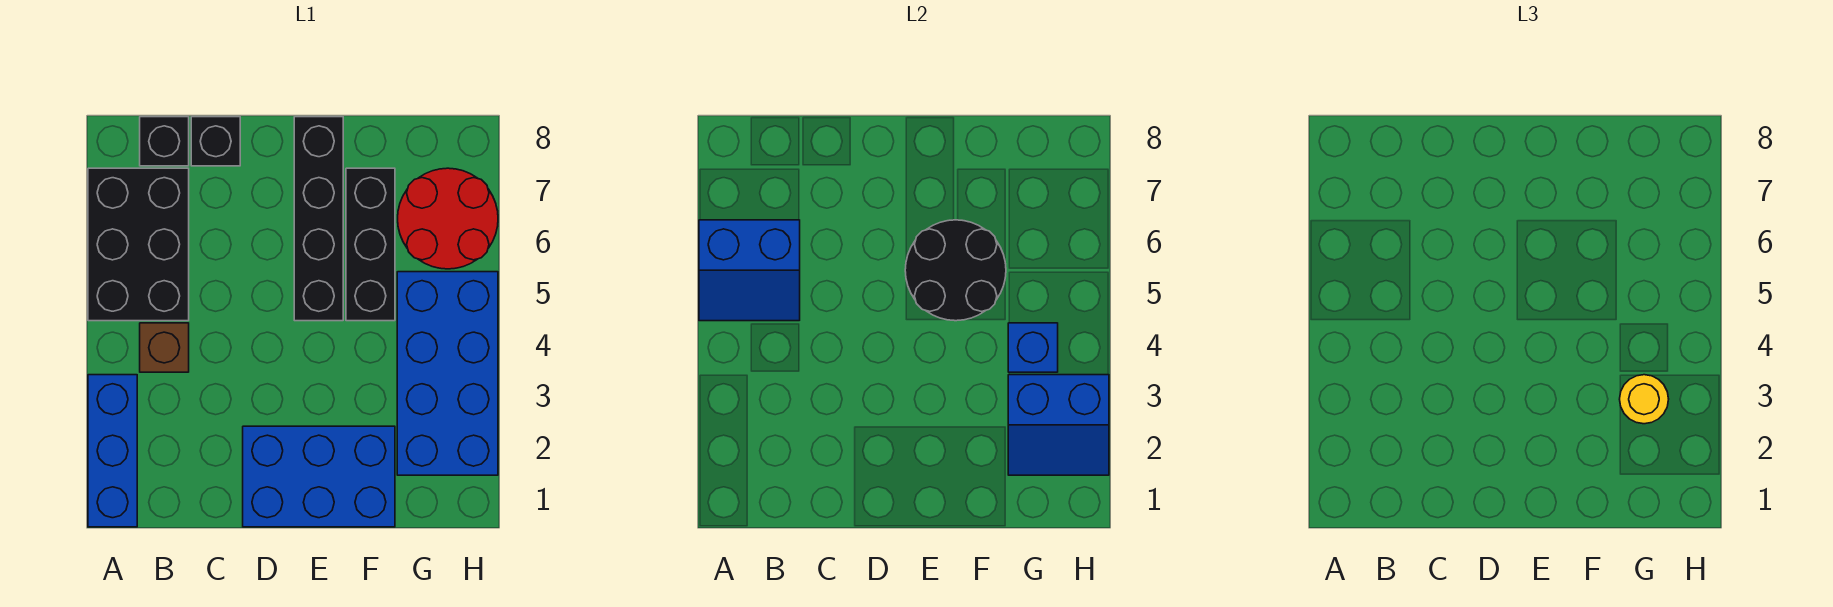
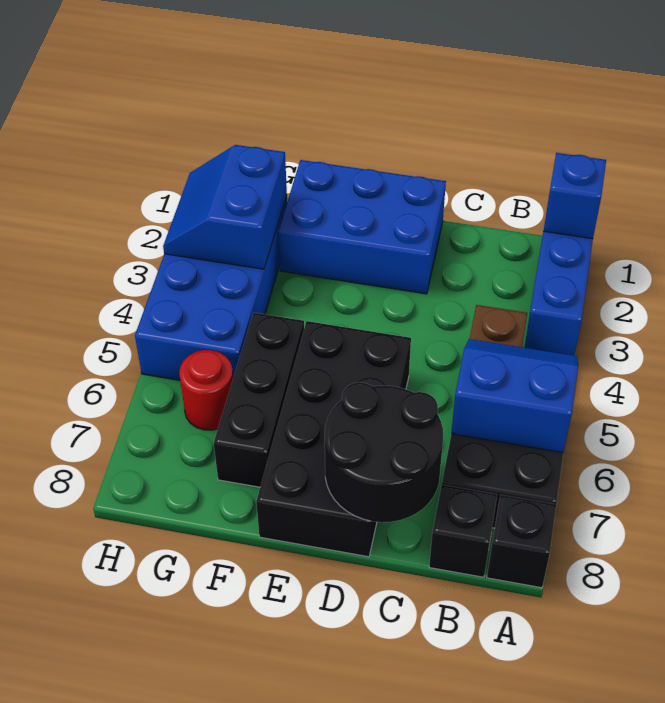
black brick C8 level 1 -> black brick A8 level 1
black brick E5:E8 level 1 -> black brick D5:E8 level 1
black round brick E5:F6 level 2 -> black round brick C7:D8 level 2
blue slope G2:H3 level 2 top 3 -> blue slope G2:H3 level 2 top G
yellow round brick G3 level 3 -> none
blue brick G4 level 2 -> blue brick A1 level 2
red round brick G6:H7 level 1 -> red round brick G6 level 1

